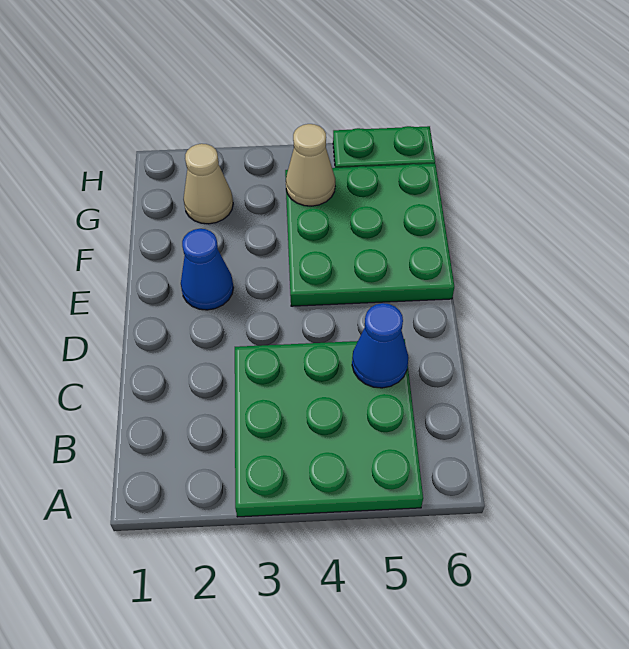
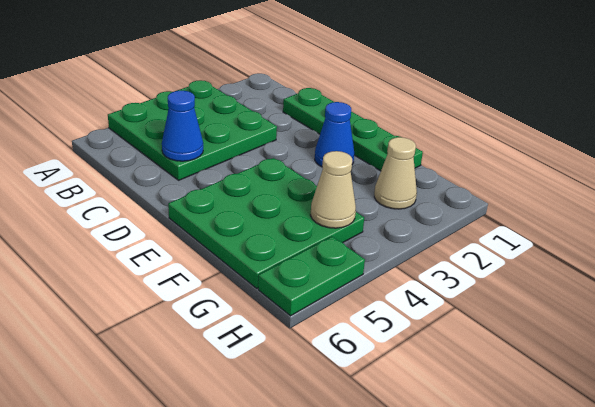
none -> green plate C1:F1 level 1

